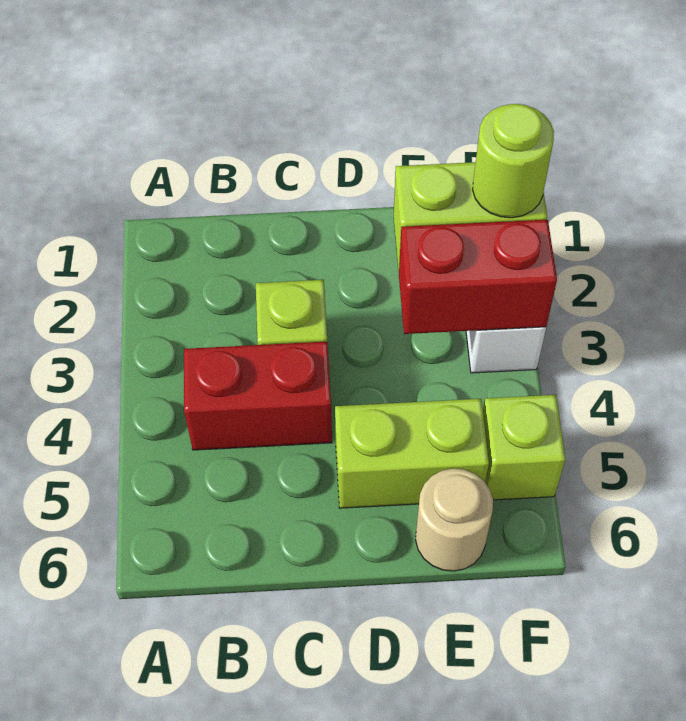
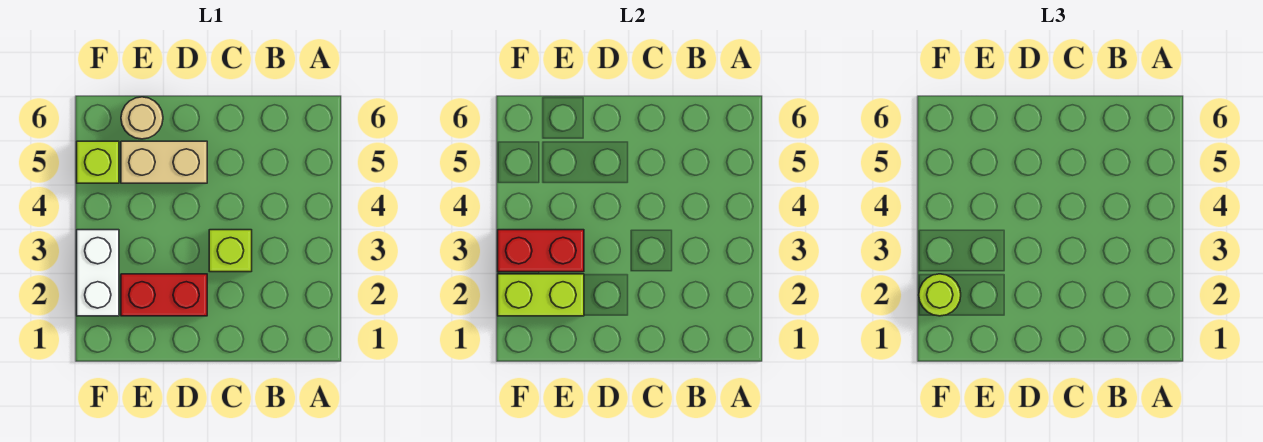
red brick B4:C4 level 1 -> red brick D2:E2 level 1
lime brick D5:E5 level 1 -> tan brick D5:E5 level 1

